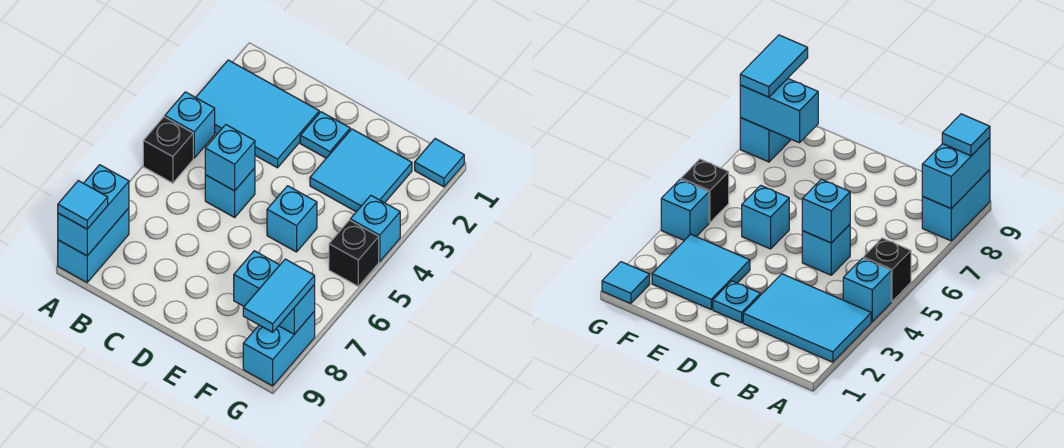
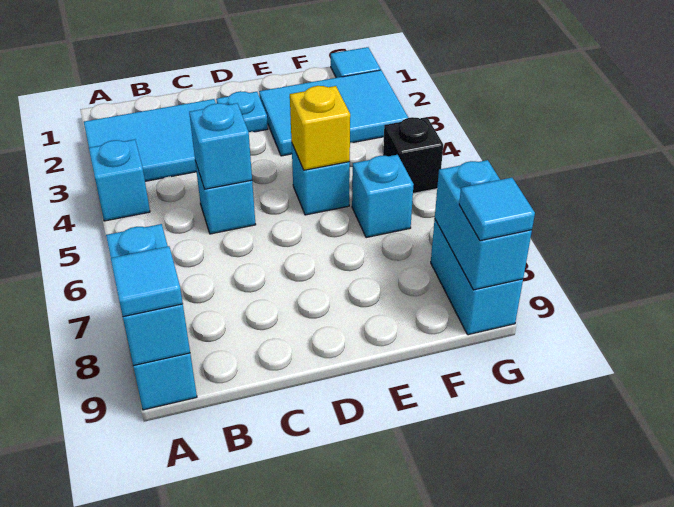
black brick A5 level 1 -> none
cyan tile E2:F3 level 1 -> cyan tile E2:G3 level 1
none -> yellow brick E5 level 2
cyan brick F8:G8 level 2 -> cyan brick G8:G9 level 2
cyan brick G4 level 1 -> cyan brick F6 level 1
cyan tile G8:G9 level 3 -> cyan tile G9 level 3

